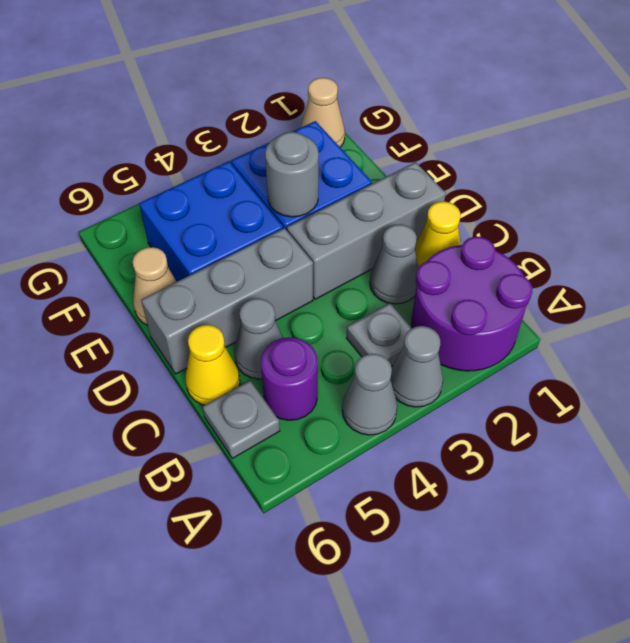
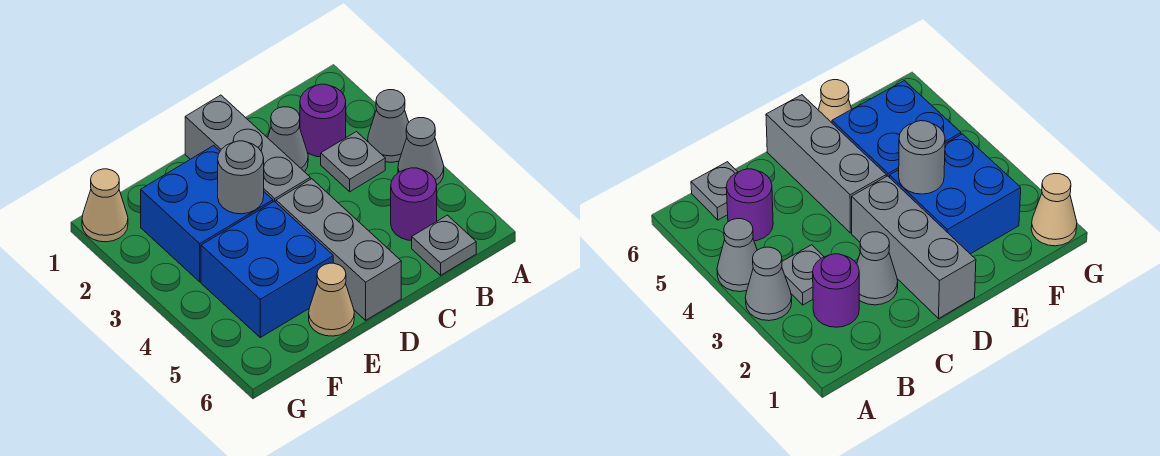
purple round brick A1:B2 level 1 -> purple round brick B2 level 1
yellow cone C1 level 1 -> none
grey cone C5 level 1 -> none
yellow cone C6 level 1 -> none

